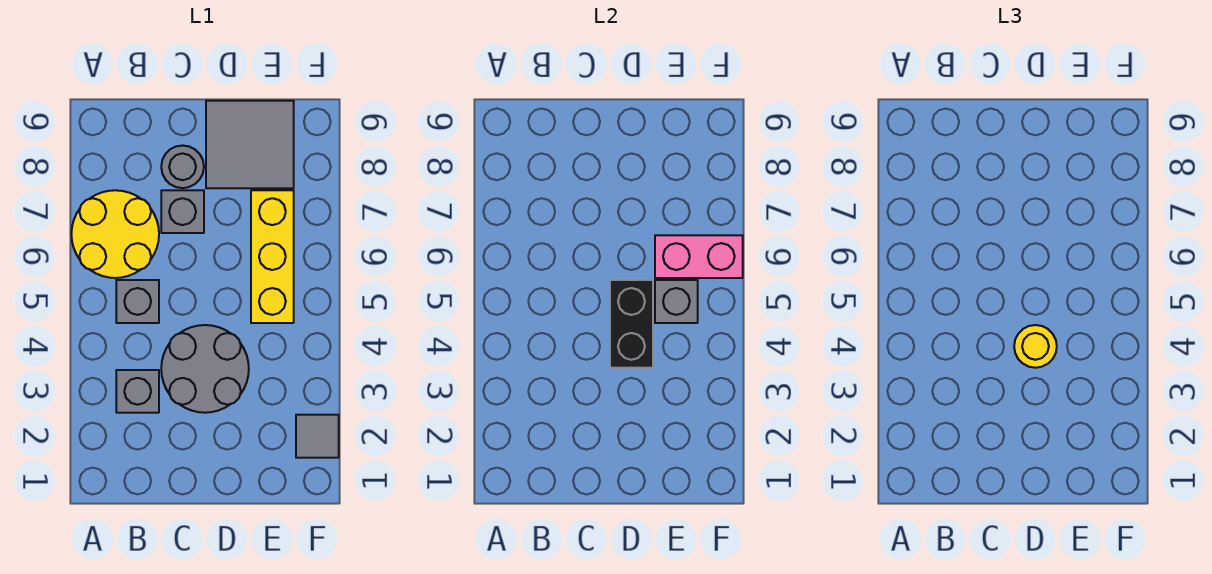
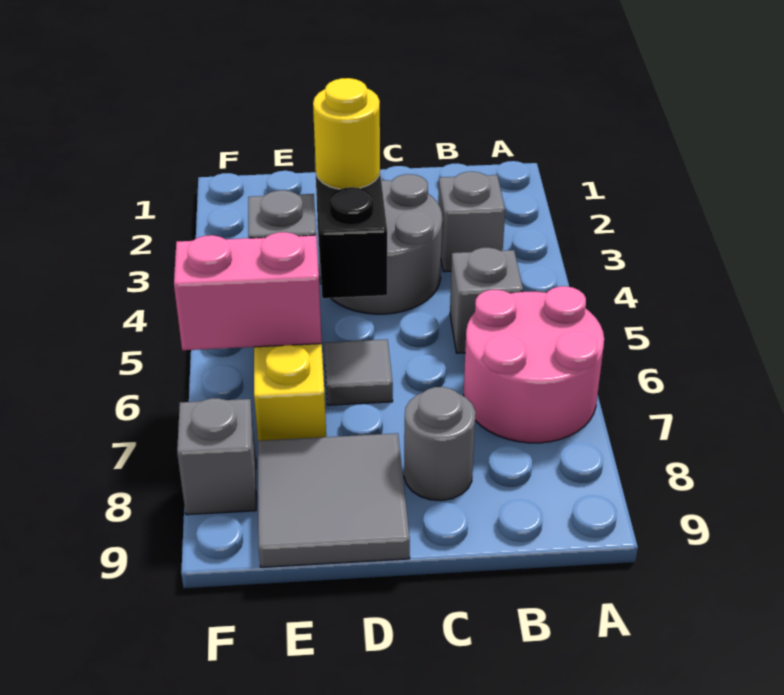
yellow round brick A6:B7 level 1 -> pink round brick A6:B7 level 1
grey brick C7 level 1 -> grey brick F8 level 1
grey tile F2 level 1 -> grey tile D6 level 1

